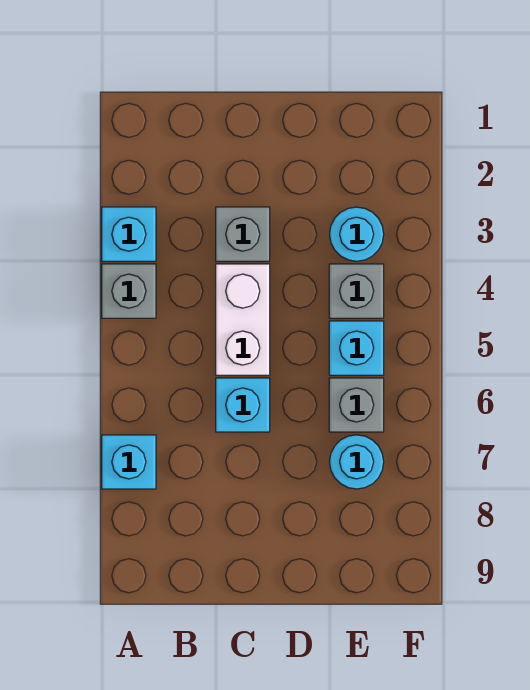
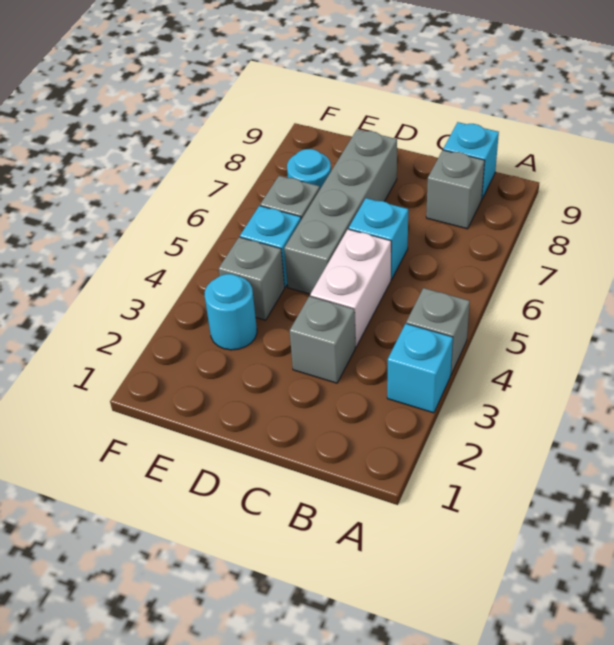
cyan brick A7 level 1 -> cyan brick B9 level 1
none -> grey brick B8 level 1
none -> grey brick D5:D8 level 1

